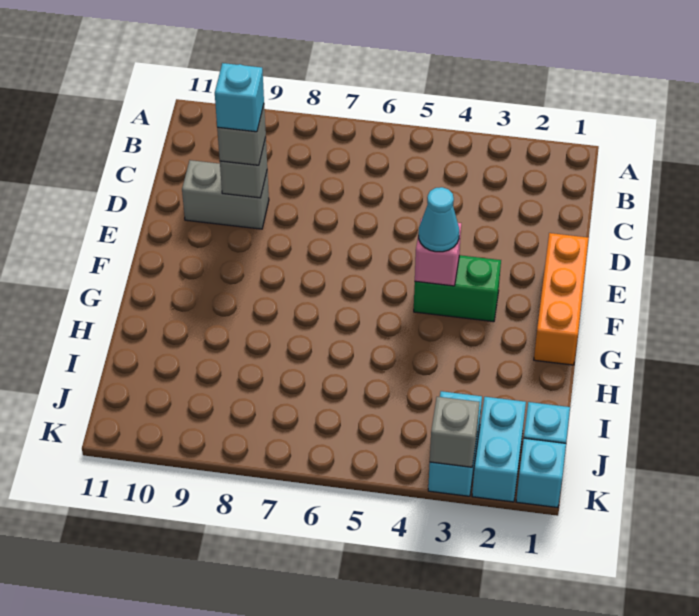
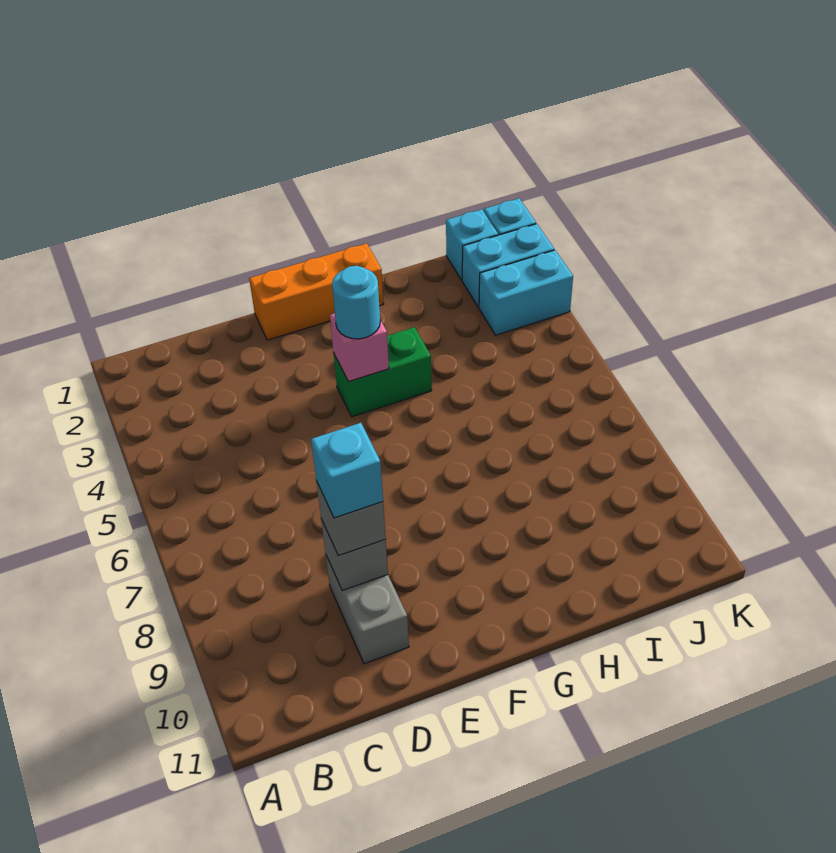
green brick F3:F4 level 1 -> green brick F4:G4 level 1
cyan cone F4 level 3 -> cyan round brick F4 level 3
grey brick K3 level 2 -> none

